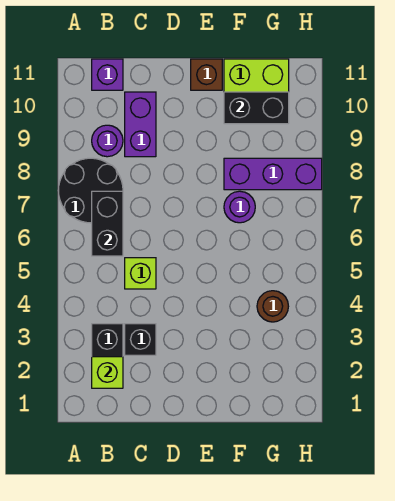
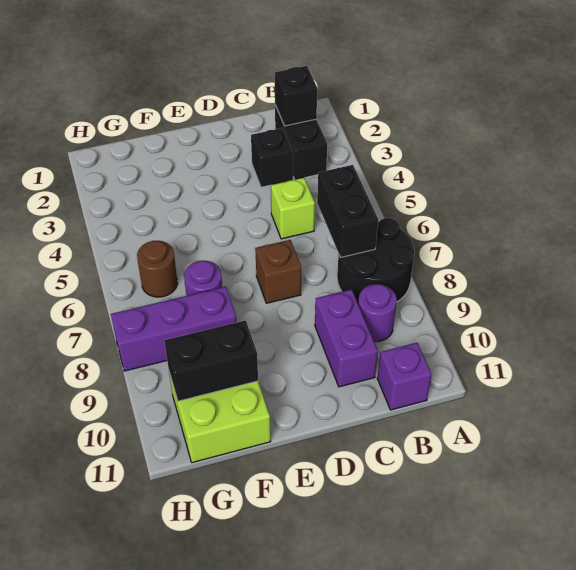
lime brick B2 level 2 -> black brick B2 level 2
brown brick E11 level 1 -> brown brick D7 level 1
brown round brick G4 level 1 -> brown round brick G6 level 1

